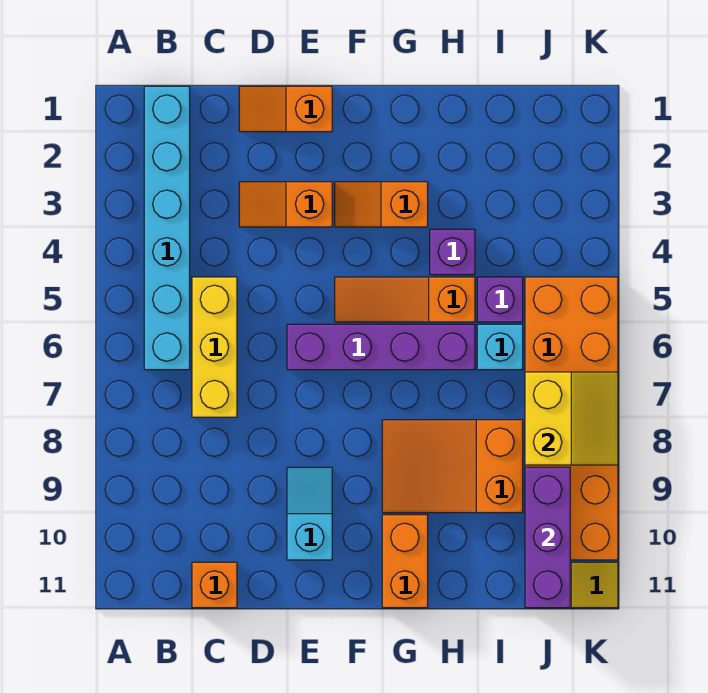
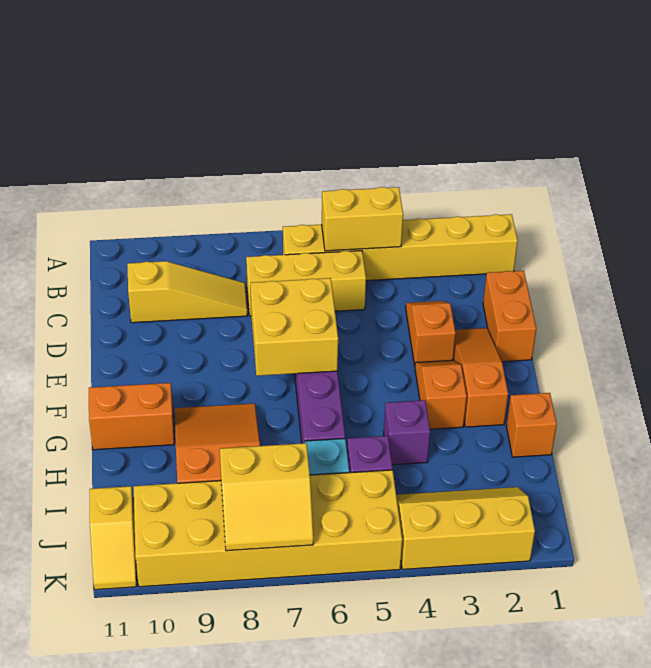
cyan brick B1:B6 level 1 -> yellow brick B1:B6 level 1
none -> yellow brick B4:B5 level 2
none -> yellow slope C8:C10 level 1 top 10
orange brick C11 level 1 -> orange brick H1 level 1
orange slope D1:E1 level 1 top E -> orange brick D1:E1 level 1
none -> yellow brick E6:F7 level 2
cyan slope E9:E10 level 1 top 10 -> none
orange slope F5:H5 level 1 top H -> orange slope E2:G2 level 1 top G
none -> yellow slope J2:K4 level 1 top K
orange brick J5:K10 level 1 -> yellow brick J5:K10 level 1
purple brick J9:J11 level 2 -> none

